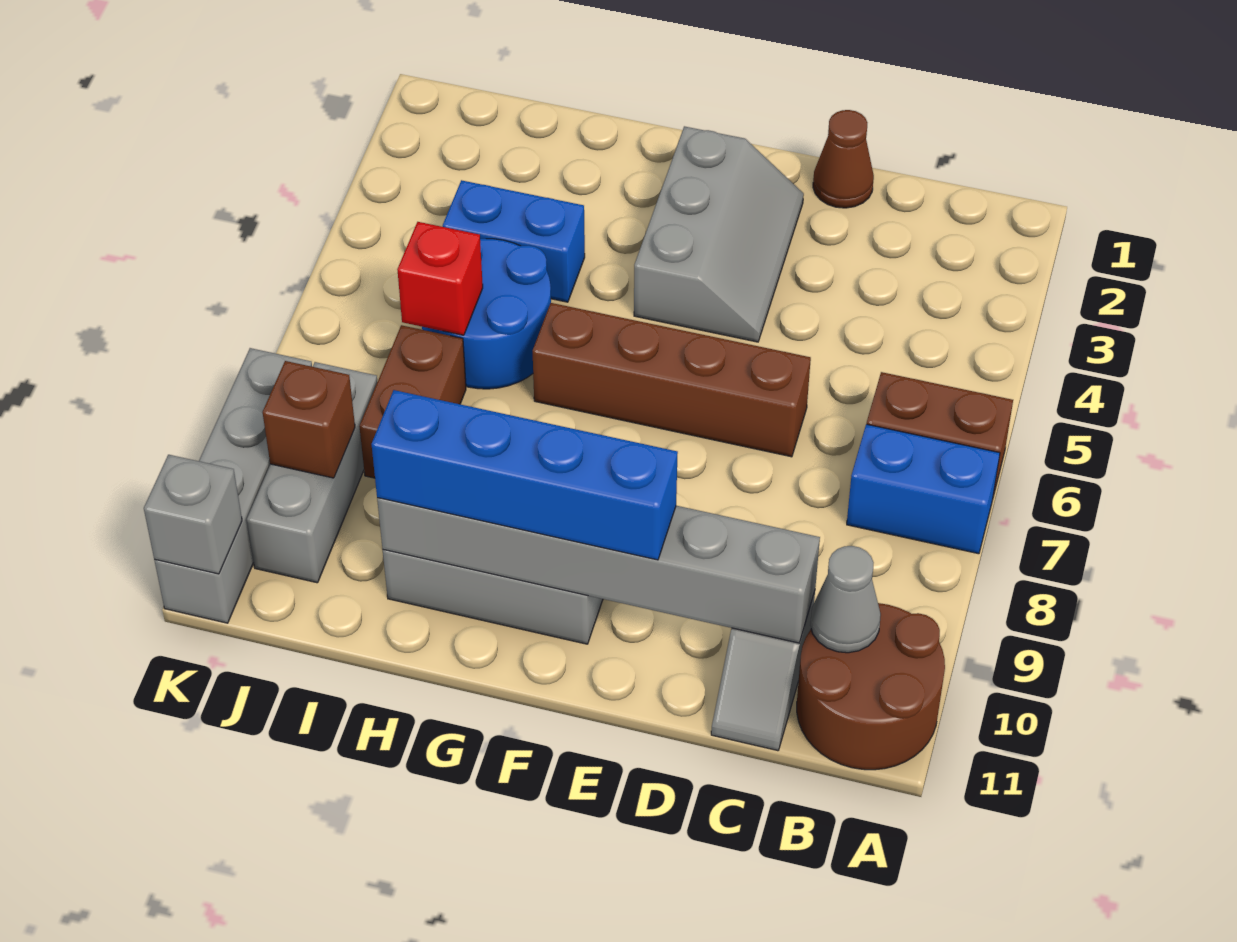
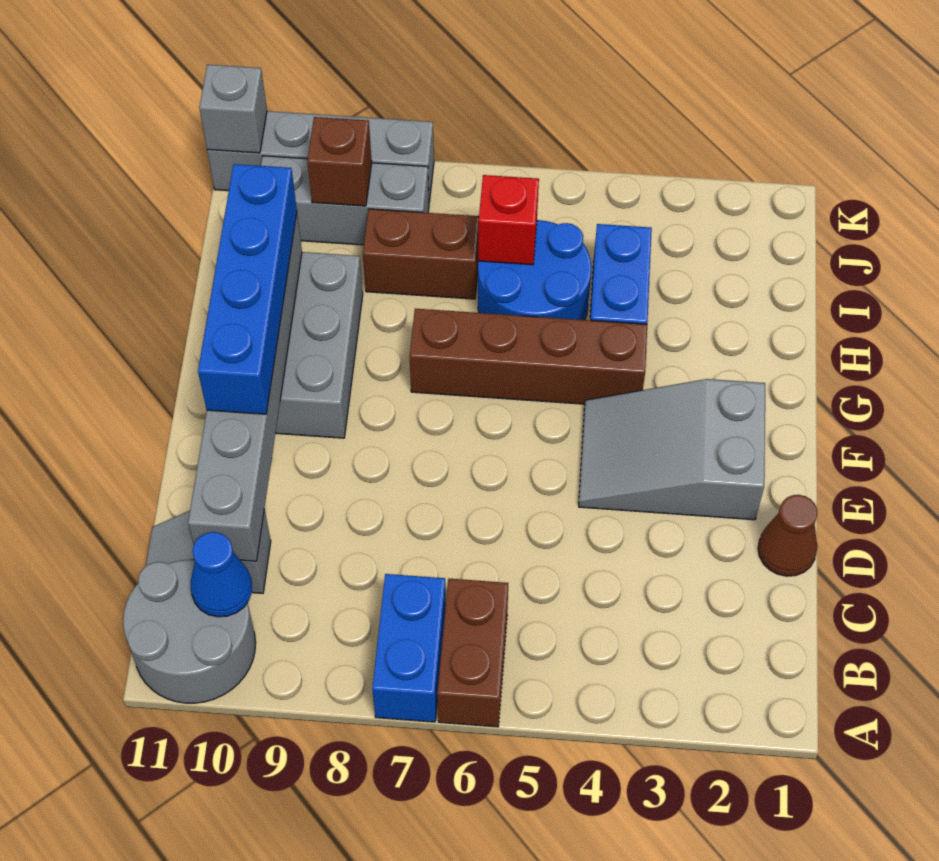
brown round brick A10:B11 level 1 -> grey round brick A10:B11 level 1
grey cone B10 level 2 -> blue cone B10 level 2
brown brick D6:G6 level 1 -> brown brick G4:G7 level 1
grey slope E2:F4 level 1 top F -> grey slope E2:F4 level 1 top 2

